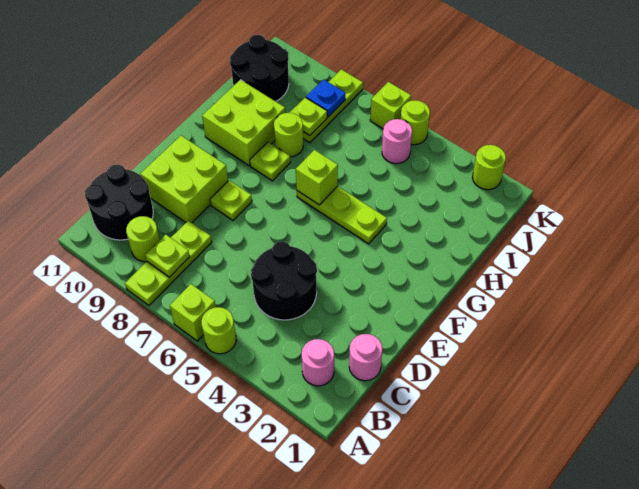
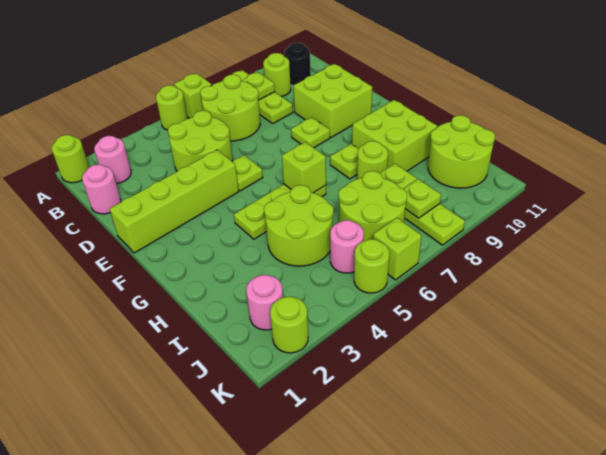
none -> lime round brick A1 level 1
none -> lime round brick B6:C7 level 1
black round brick B10:C11 level 1 -> black round brick B10 level 1
black round brick C4:D5 level 1 -> lime round brick C4:D5 level 1
none -> lime brick E1:E4 level 1
none -> lime plate E5 level 1
none -> lime round brick H4:I5 level 1
none -> lime round brick I6:J7 level 1
black round brick I10:J11 level 1 -> lime round brick I10:J11 level 1
none -> pink round brick J2 level 1
blue plate J8 level 2 -> lime plate J8 level 2

